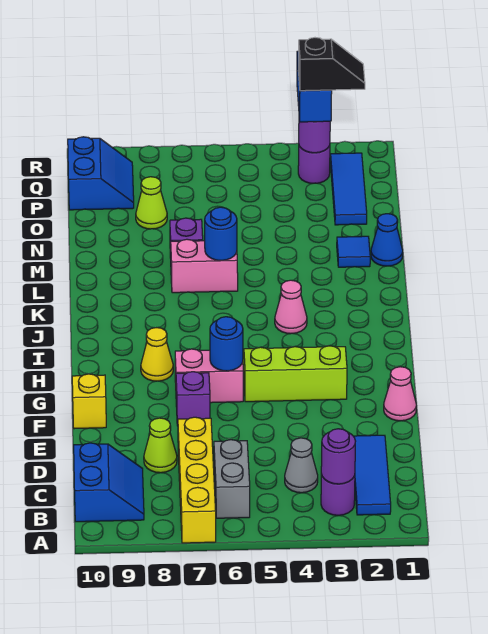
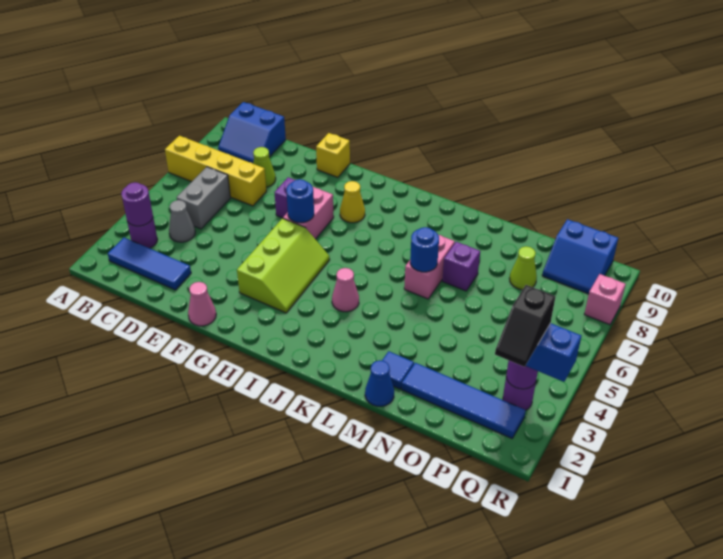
grey brick B6:C6 level 1 -> grey brick C5:C6 level 1
blue tile O2:Q2 level 1 -> blue tile N2:Q2 level 1
none -> pink brick R8 level 1

